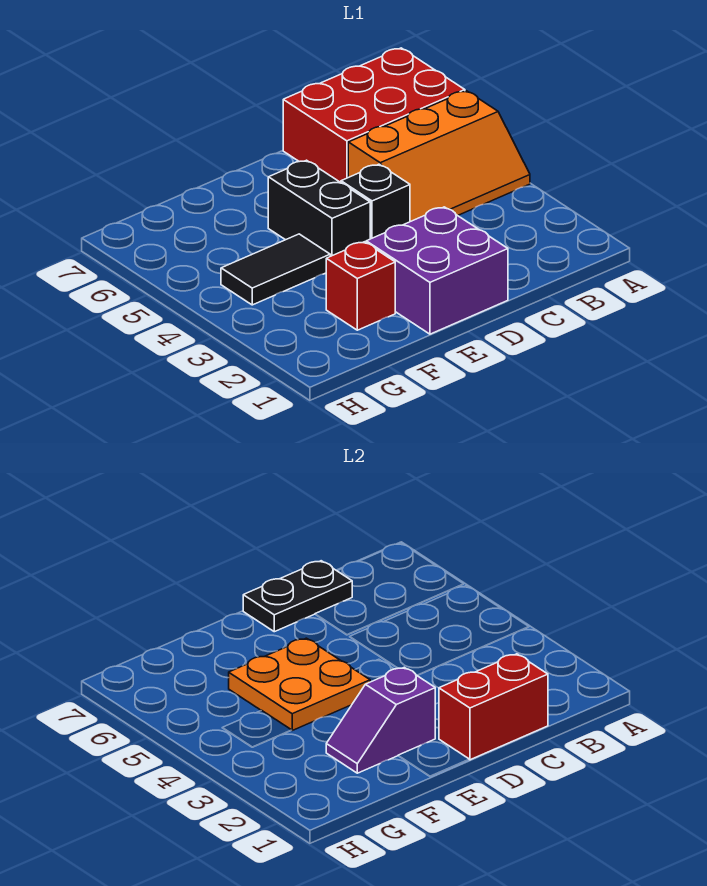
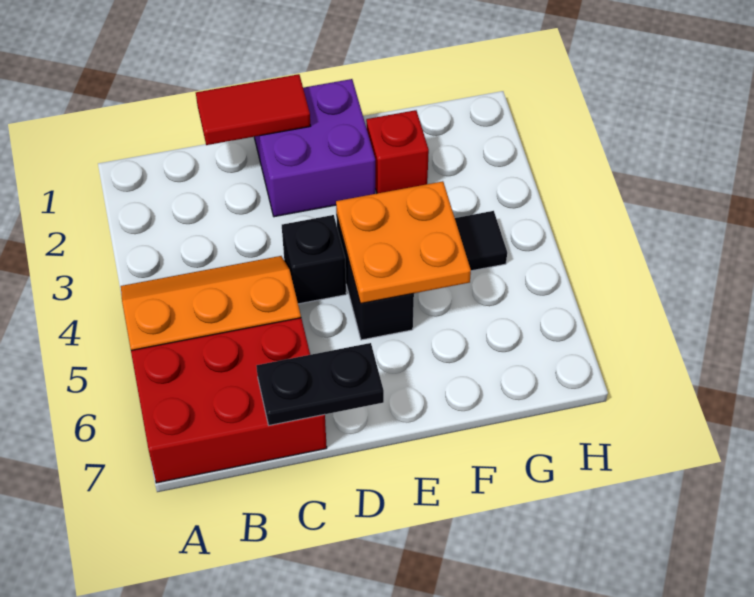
red brick C1:D1 level 2 -> red tile C1:D1 level 2
purple slope E2:F2 level 2 top E -> none

